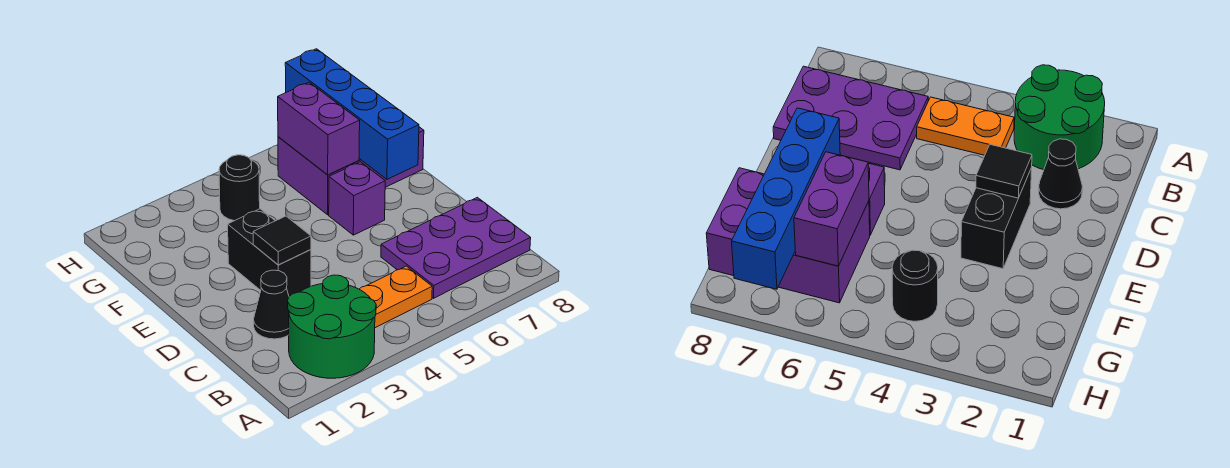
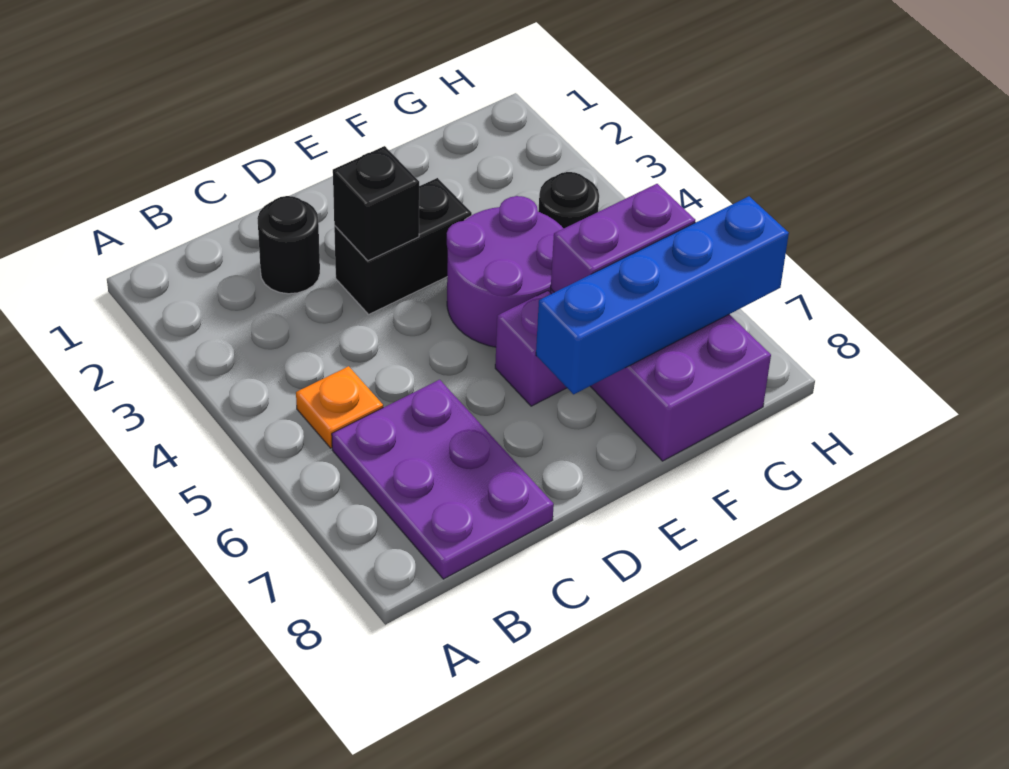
green round brick A2:B3 level 1 -> none
orange plate B4:B5 level 1 -> orange plate B5 level 1
black cone C2 level 1 -> black round brick C2 level 1
black tile D3 level 2 -> black brick D3 level 2
none -> purple round brick E4:F5 level 1

